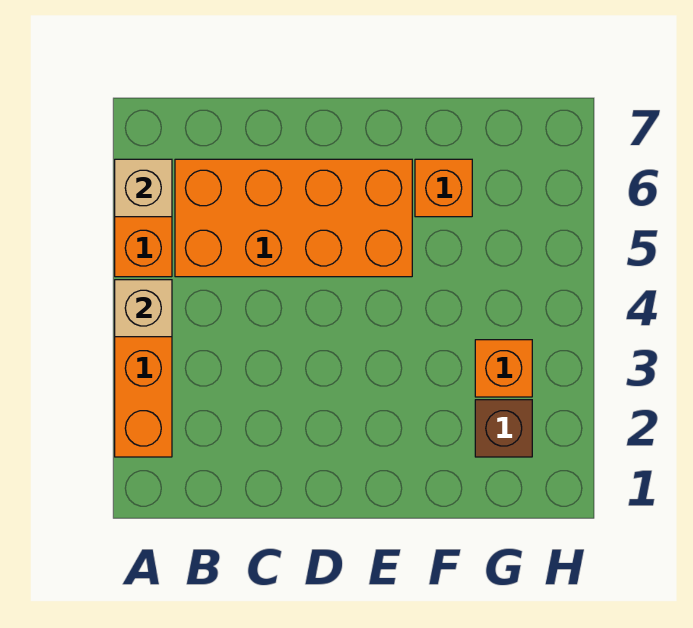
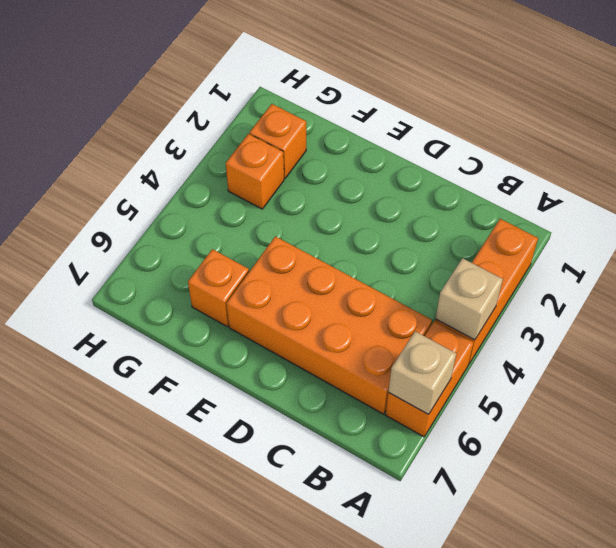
brown brick G2 level 1 -> orange brick G2 level 1

